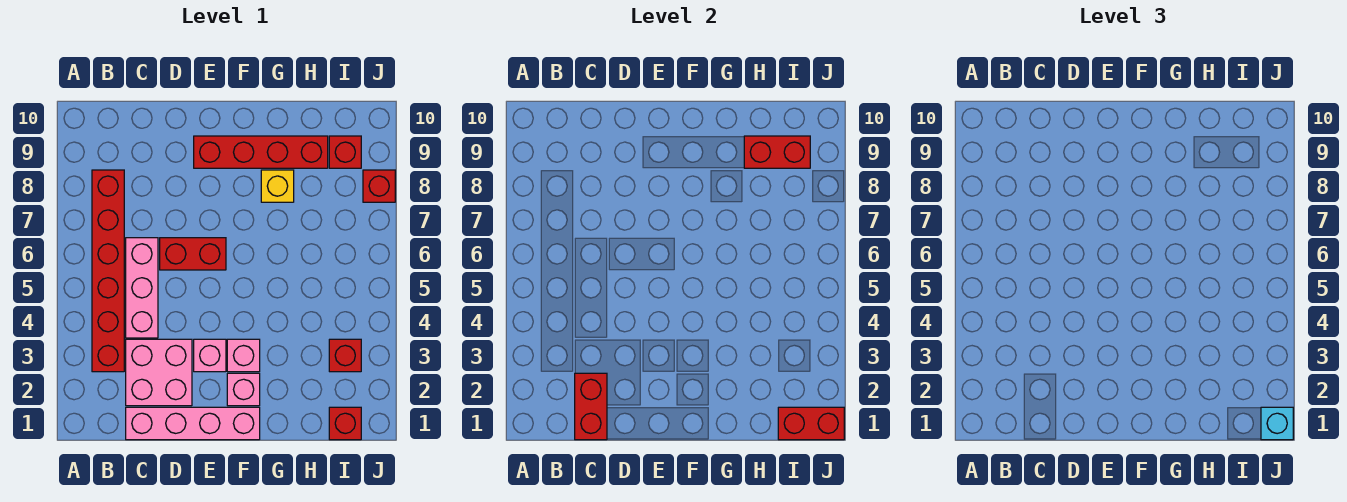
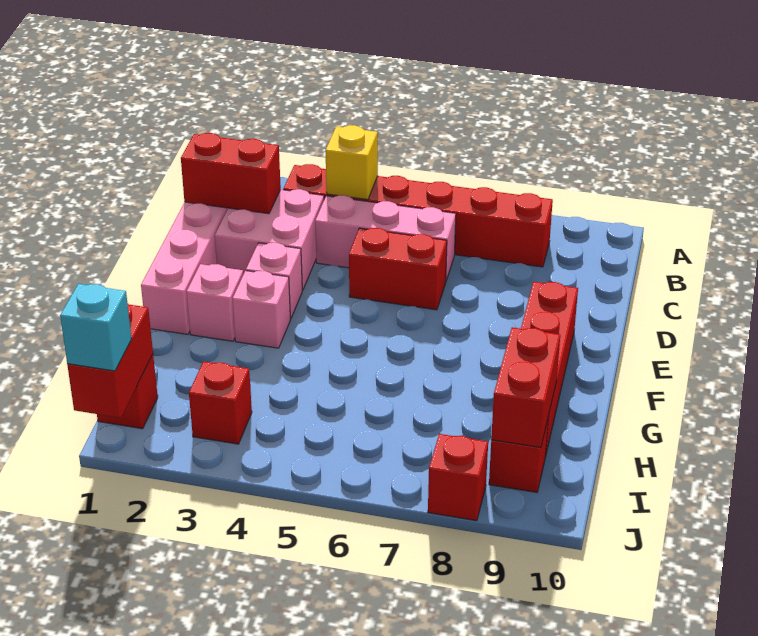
red brick D6:E6 level 1 -> red brick D5:D6 level 1
yellow brick G8 level 1 -> yellow brick B4 level 2

